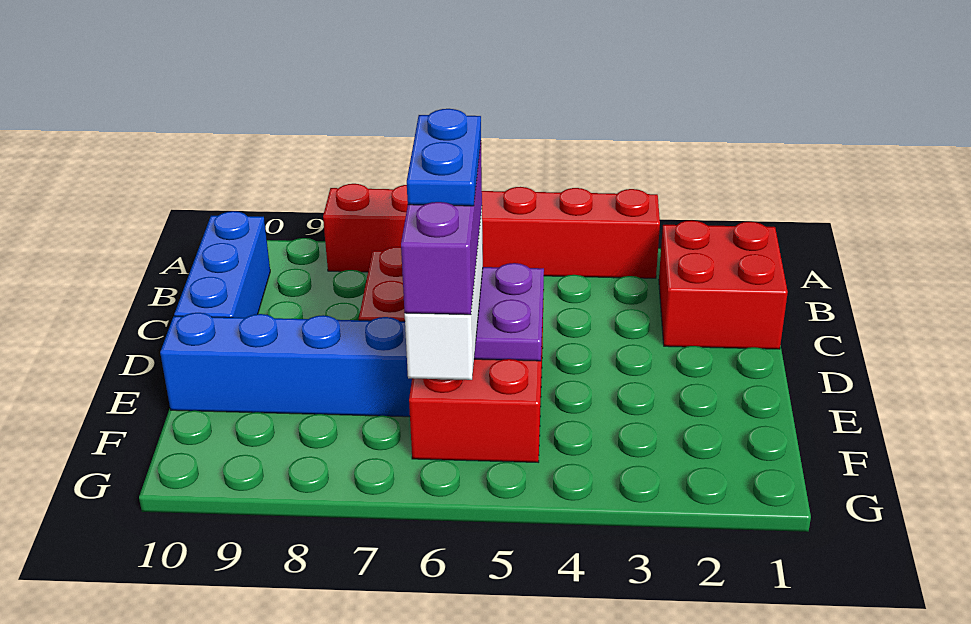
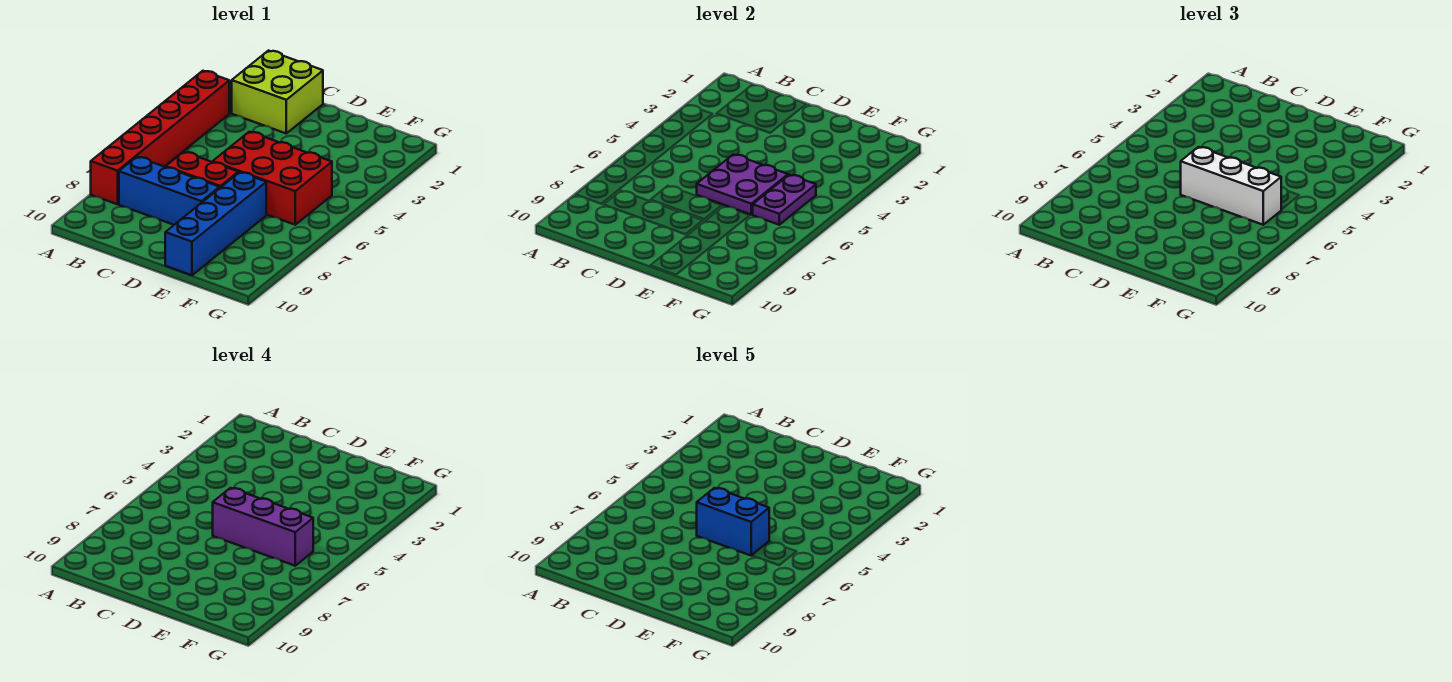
red brick B1:C2 level 1 -> lime brick B1:C2 level 1
blue brick B10:D10 level 1 -> blue brick B8:D8 level 1
blue plate D6:E6 level 5 -> blue brick D6:E6 level 5
none -> purple plate F5:F6 level 2

